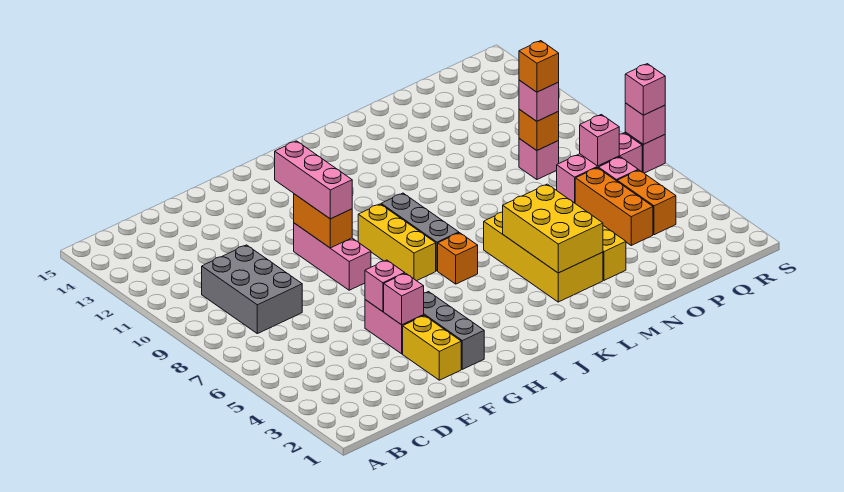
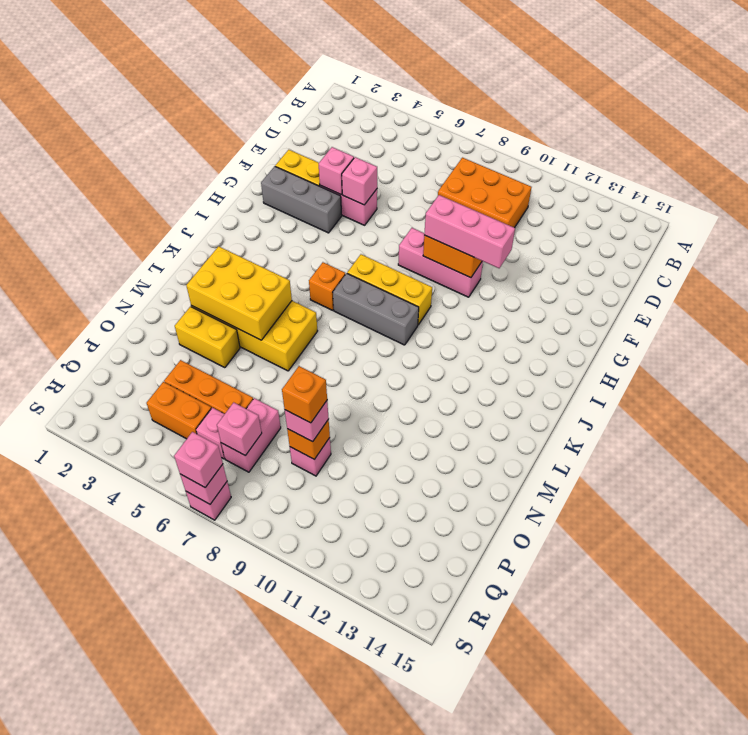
grey brick C8:D10 level 1 -> orange brick C8:D10 level 1
pink brick P7:R7 level 1 -> pink brick P7:Q7 level 1

